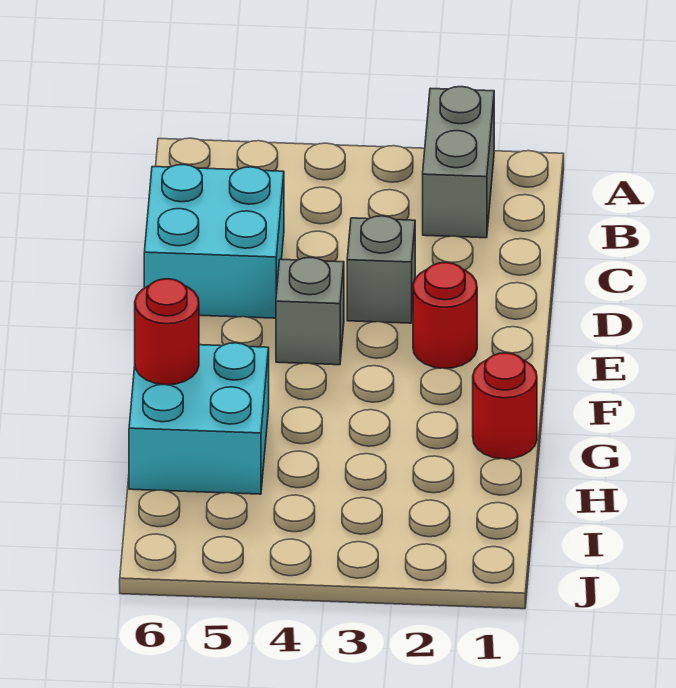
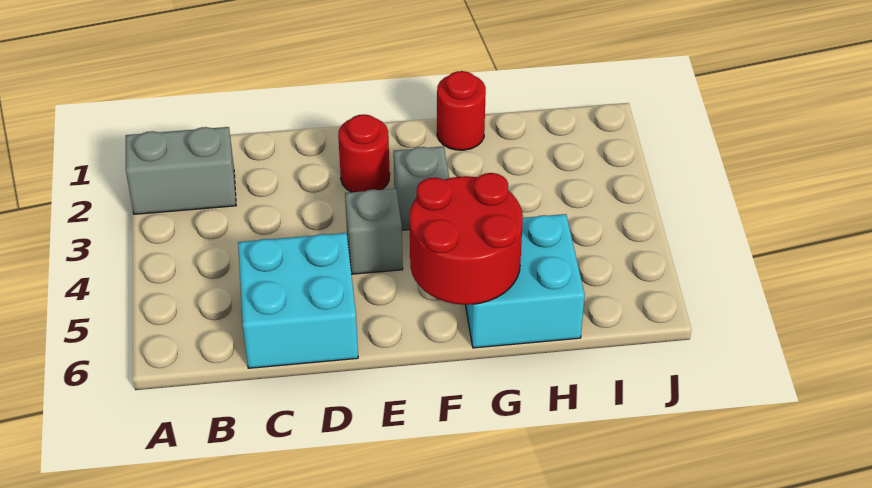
grey brick D3 level 1 -> grey brick F3 level 1
red round brick G6 level 2 -> red round brick F5:G6 level 2

